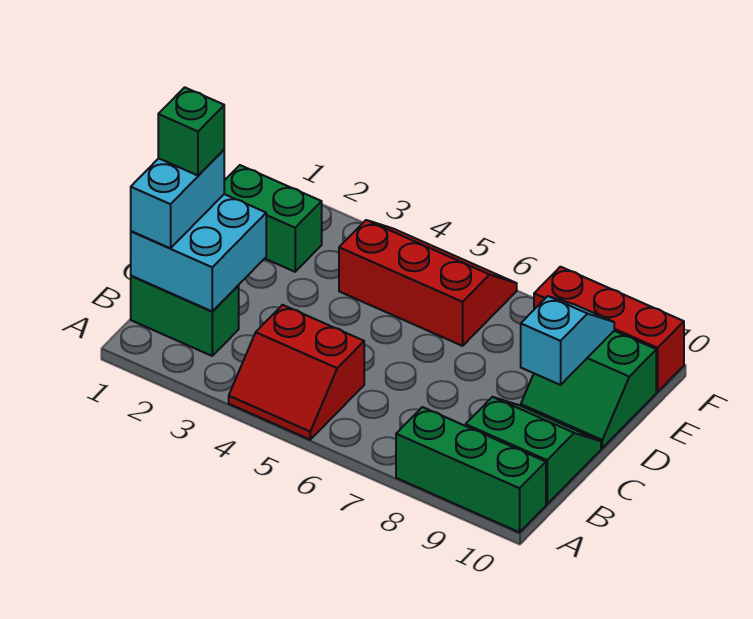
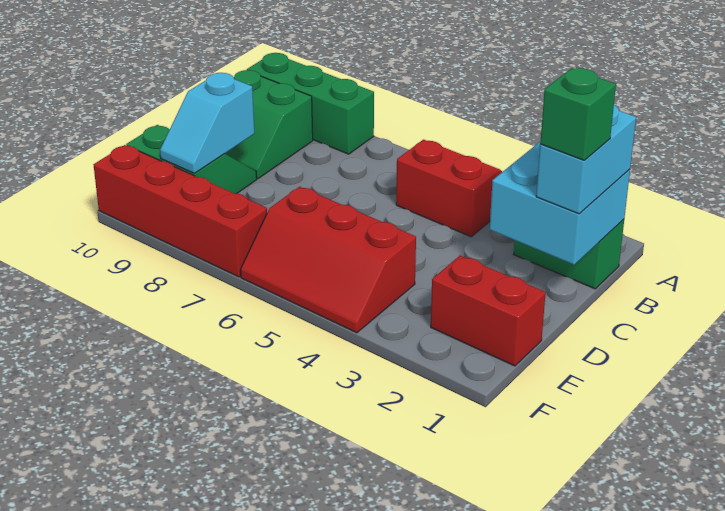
green brick E1:E2 level 1 -> red brick E1:E2 level 1
red brick F8:F10 level 1 -> red brick F7:F10 level 1

